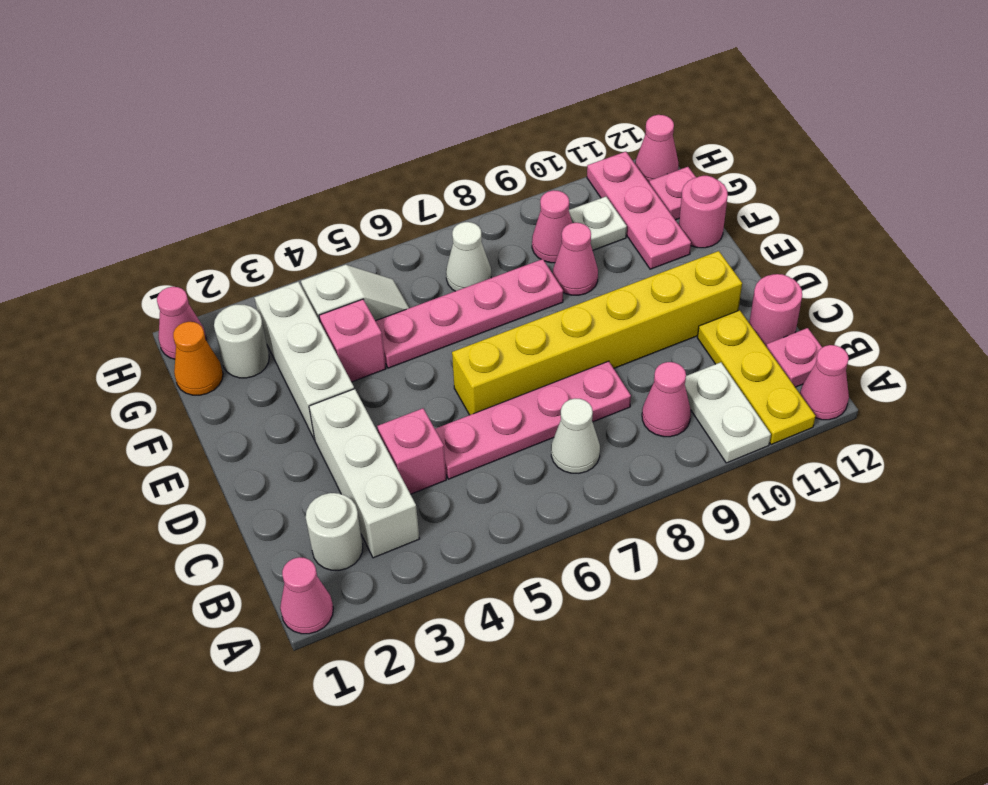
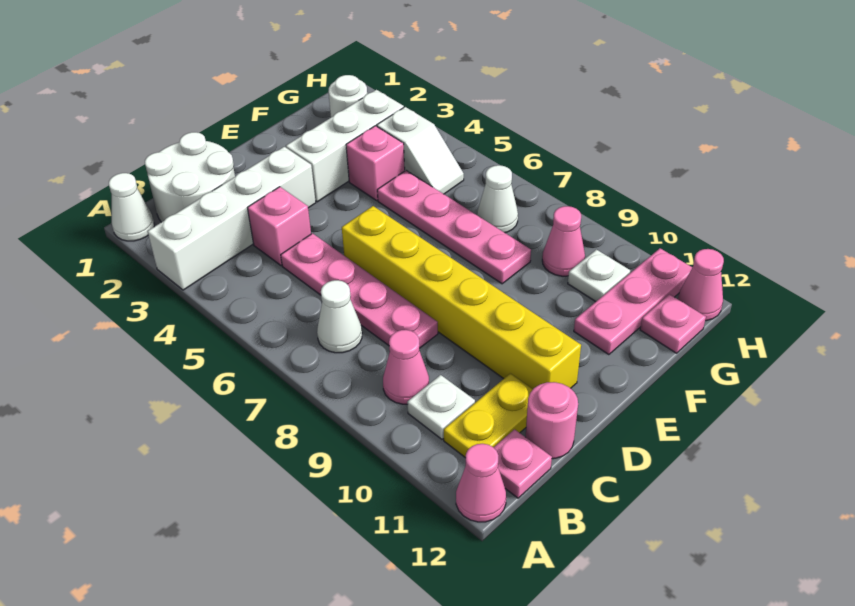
pink cone A1 level 1 -> white cone A1 level 1
white plate A10:B10 level 1 -> white plate B10 level 1
yellow plate A11:C11 level 1 -> yellow plate B11:C11 level 1
white round brick B2 level 1 -> white round brick B1:C2 level 1
white brick B3:D3 level 1 -> white brick A3:D3 level 1
pink cone F9 level 1 -> none
pink round brick F12 level 1 -> none
orange cone G1 level 1 -> none
pink cone H1 level 1 -> none

